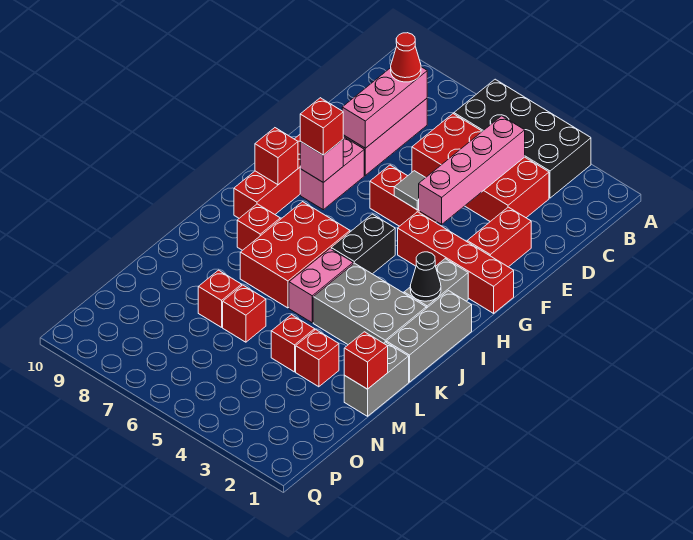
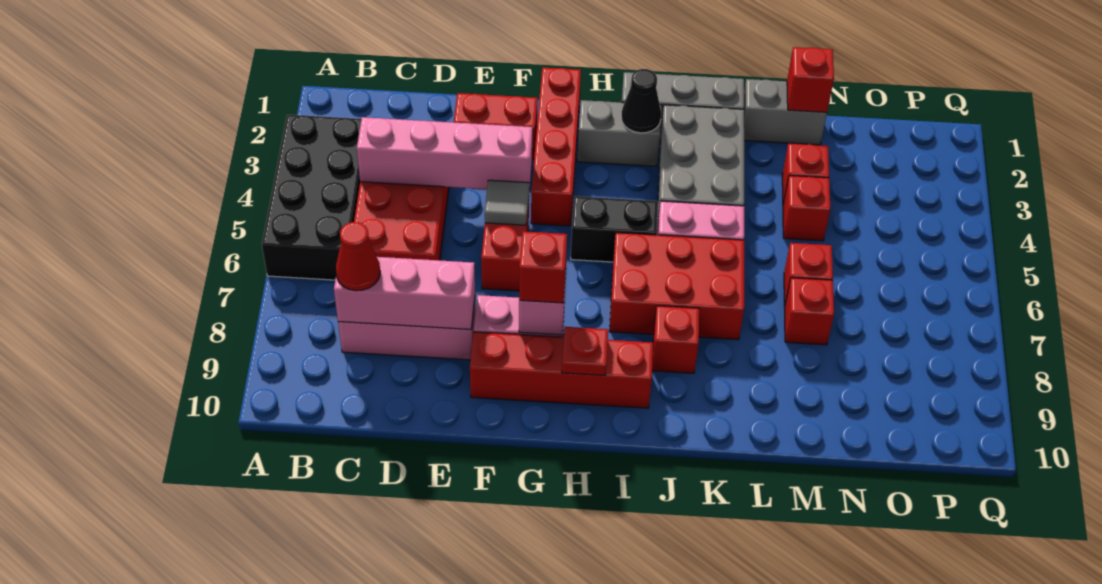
red brick H9 level 2 -> red plate H9 level 2

